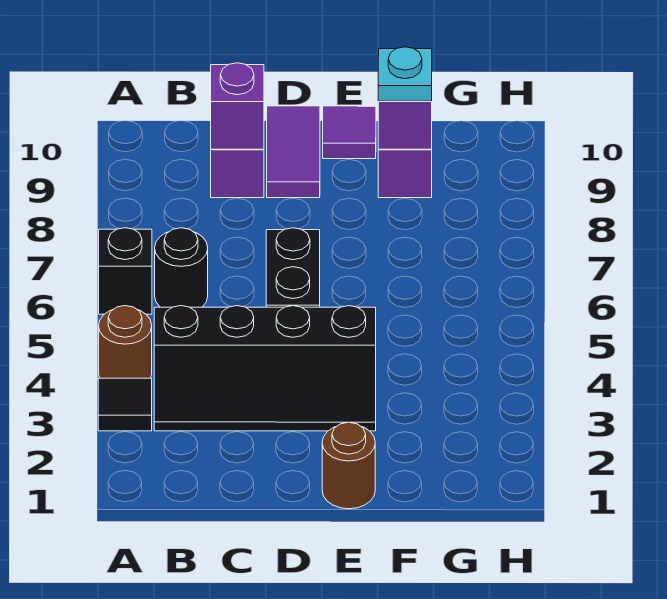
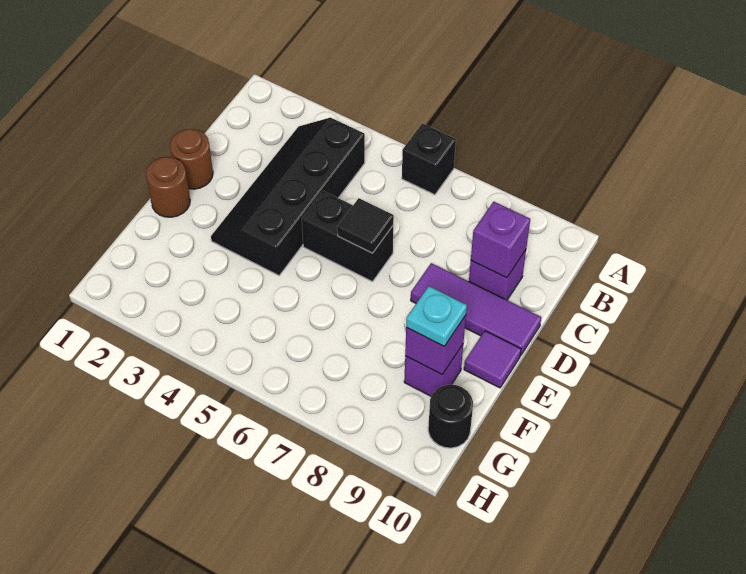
black tile A3 level 1 -> black tile D6 level 2
brown round brick A4 level 1 -> brown round brick D1 level 1
black round brick B6 level 1 -> black round brick G10 level 1
purple tile D9:D10 level 1 -> purple tile D8:D10 level 1

